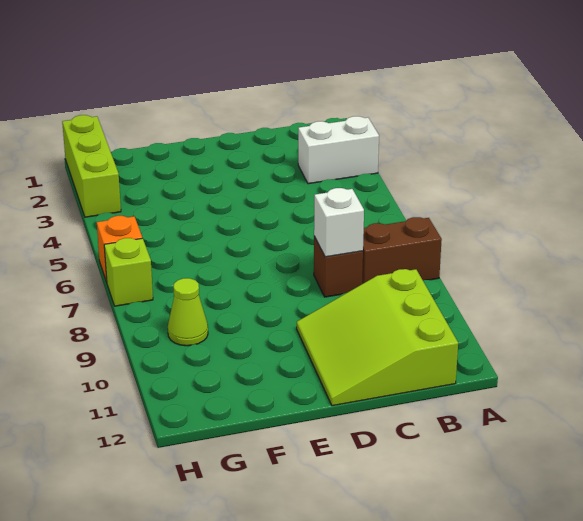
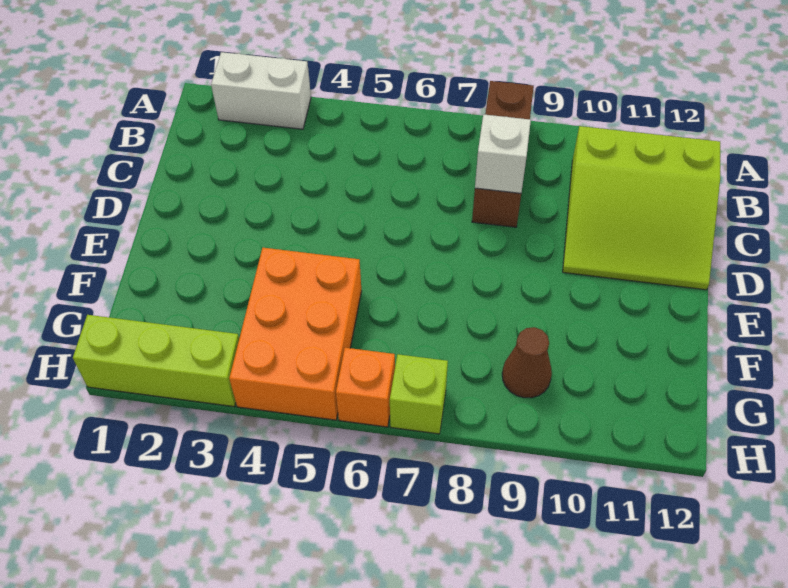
white brick A3:B3 level 1 -> white brick A2:A3 level 1
none -> orange brick F4:H5 level 1
lime cone G9 level 1 -> brown cone G9 level 1

